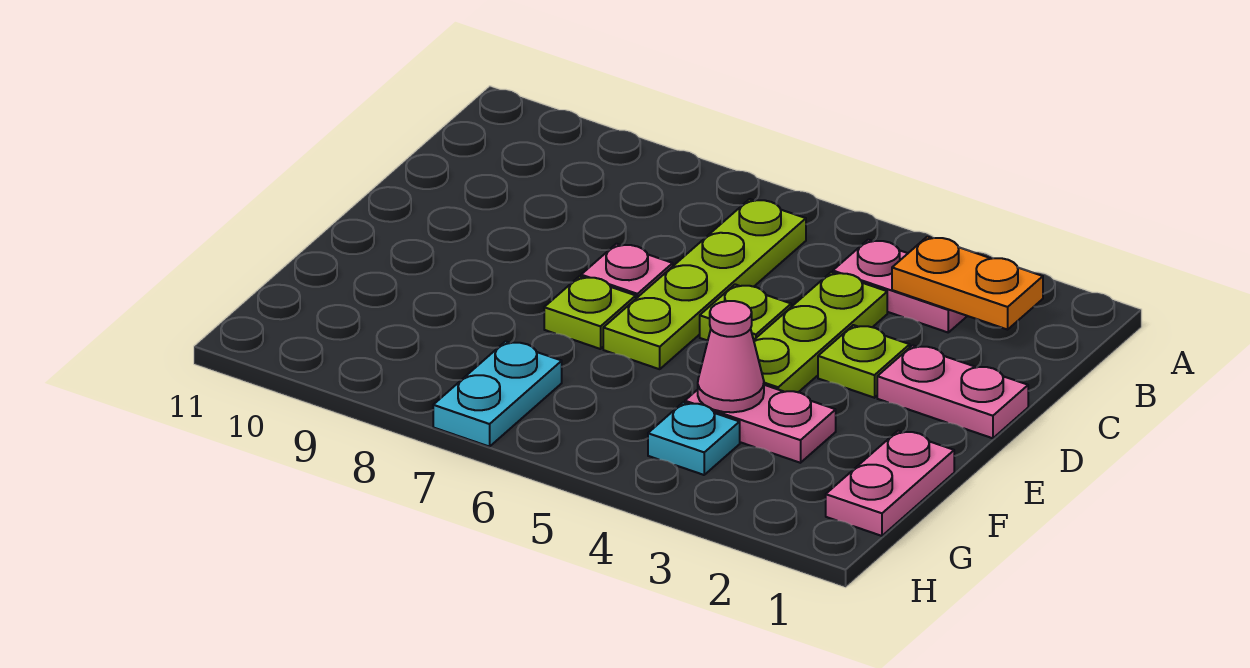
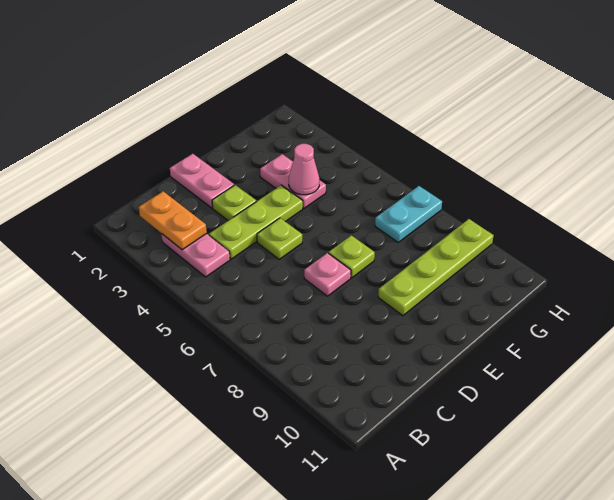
lime plate B6:E6 level 1 -> lime plate E9:H9 level 1
pink plate F1:G1 level 1 -> none
cyan plate G4 level 1 -> none

